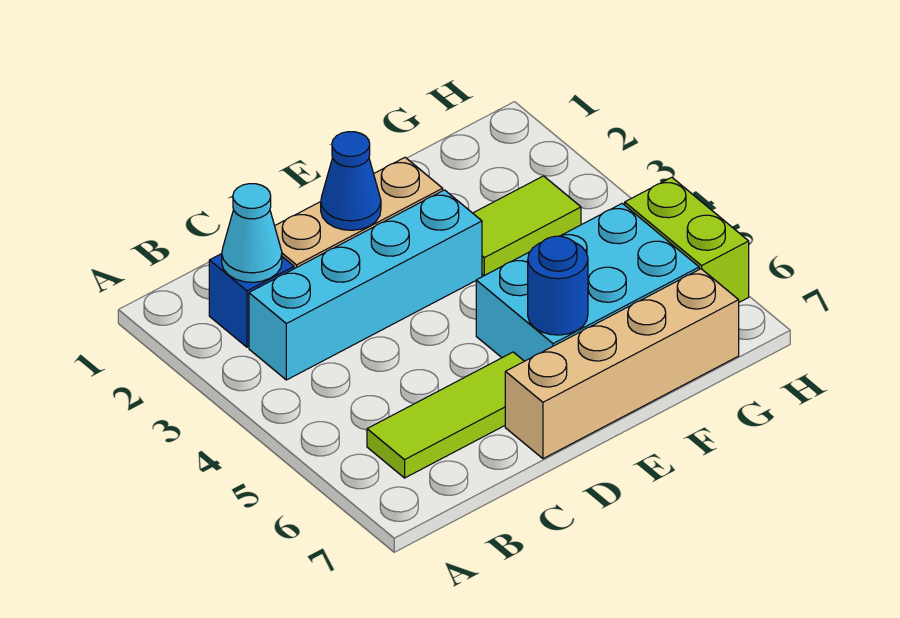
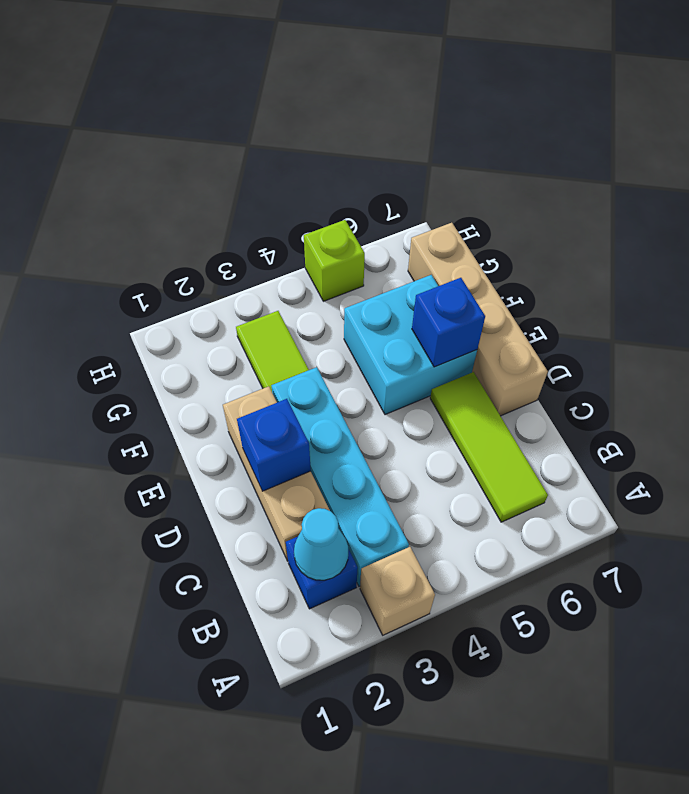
none -> tan brick A3 level 1
blue cone D2 level 2 -> blue brick D2 level 2
cyan brick E5:G6 level 1 -> cyan brick E5:F6 level 1
blue round brick E6 level 2 -> blue brick E6 level 2
lime brick H5:H6 level 1 -> lime brick H5 level 1

